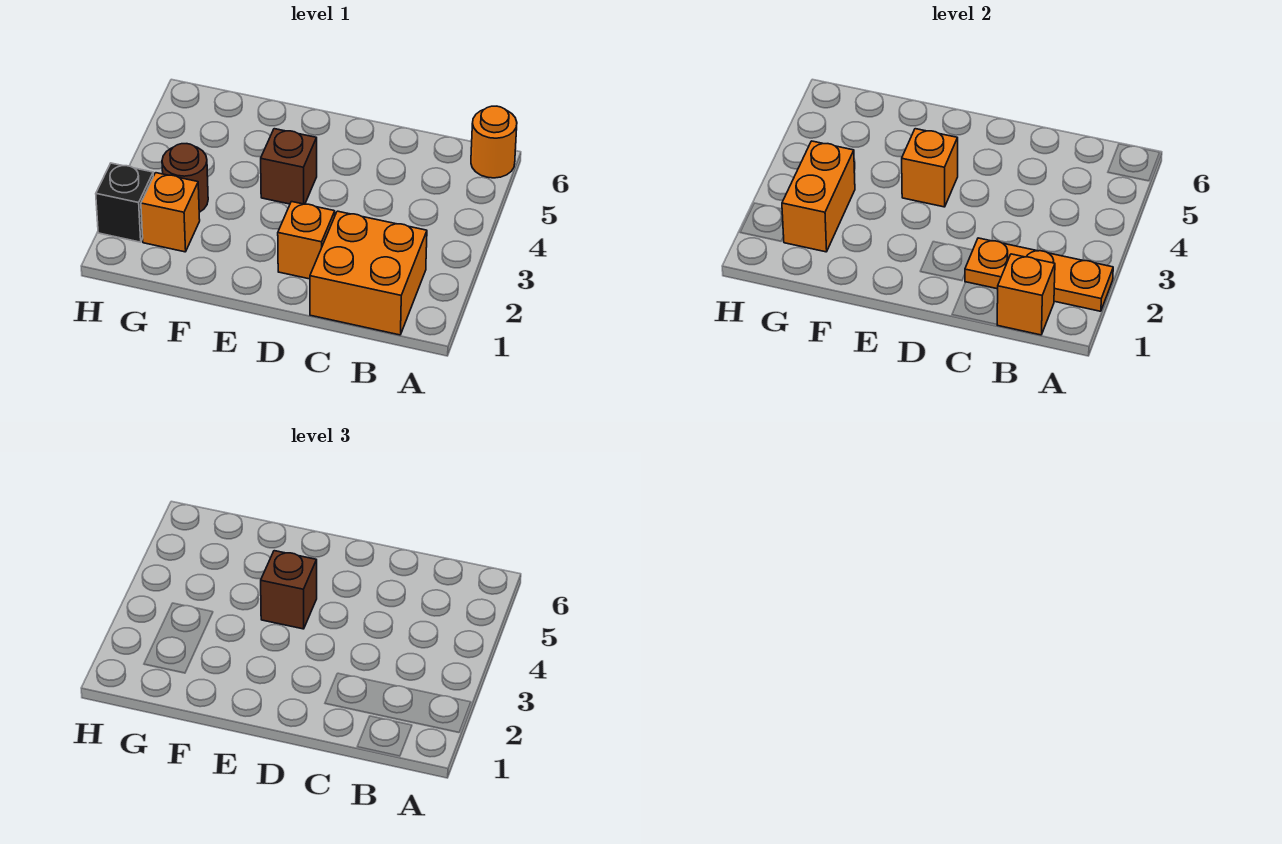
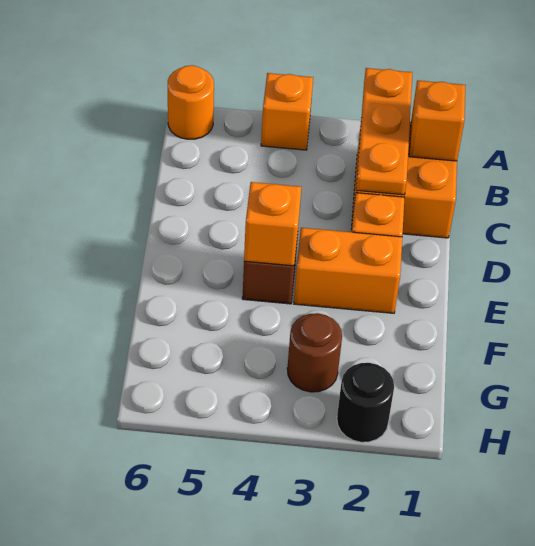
brown brick E4 level 3 -> none
orange brick G2 level 1 -> orange brick A4 level 1
orange brick G2:G3 level 2 -> orange brick E2:E3 level 1
black brick H2 level 1 -> black round brick H2 level 1

